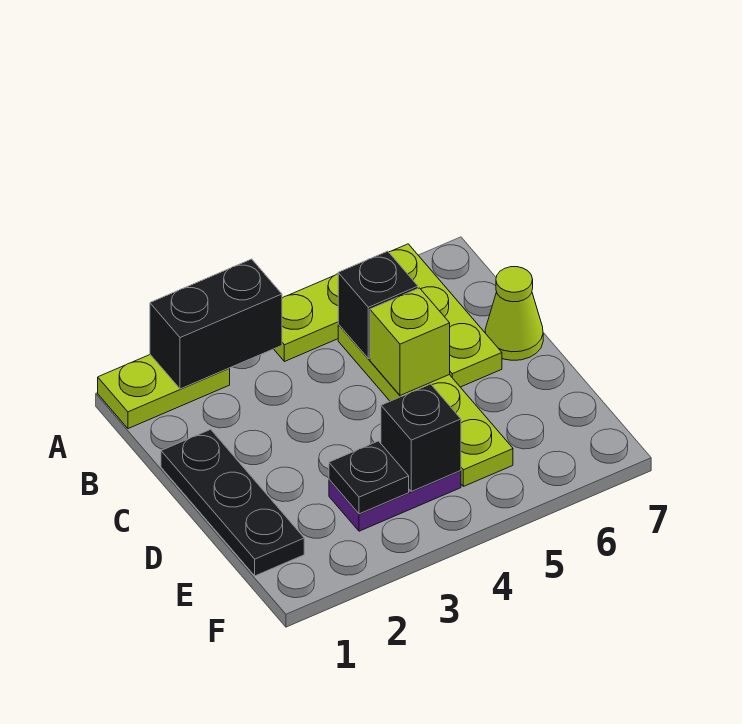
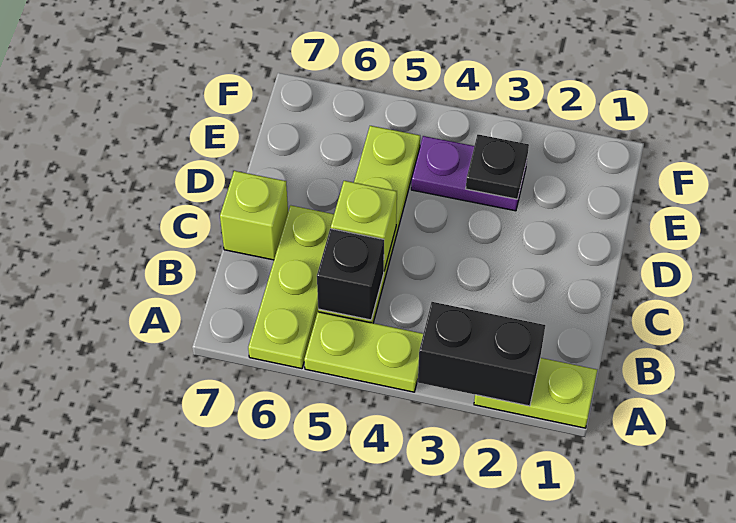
black plate C1:E1 level 1 -> none
lime cone C7 level 1 -> lime brick C7 level 1
black brick E4 level 2 -> none

